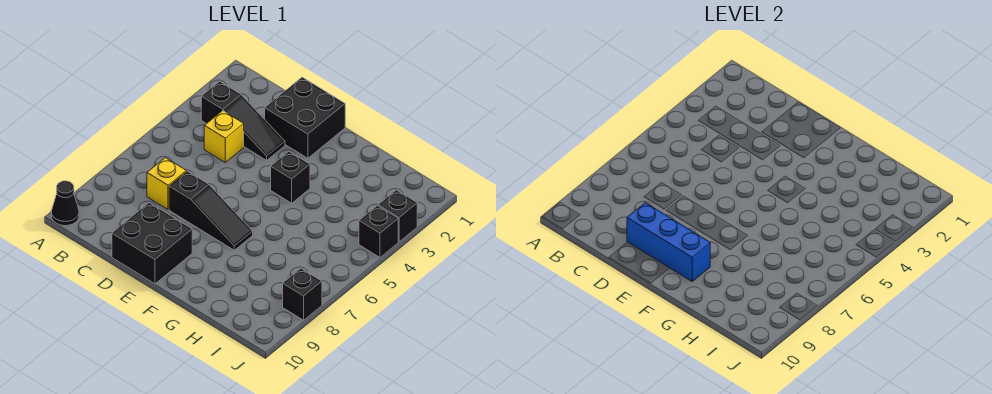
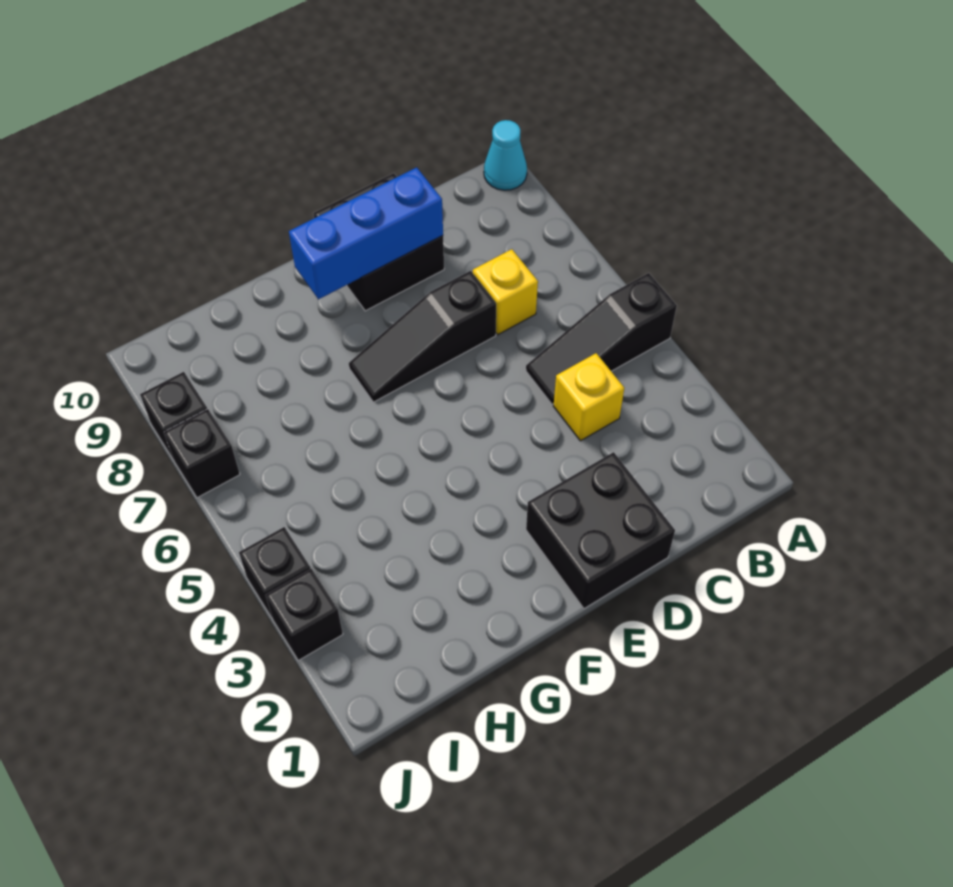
black cone A10 level 1 -> cyan cone A10 level 1
black slope B3:D3 level 1 top B -> black slope A5:C5 level 1 top A
black brick F4 level 1 -> black brick J7 level 1

